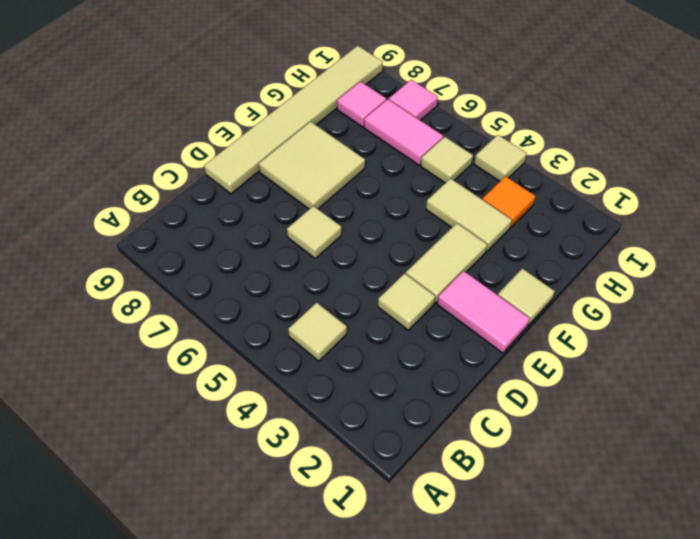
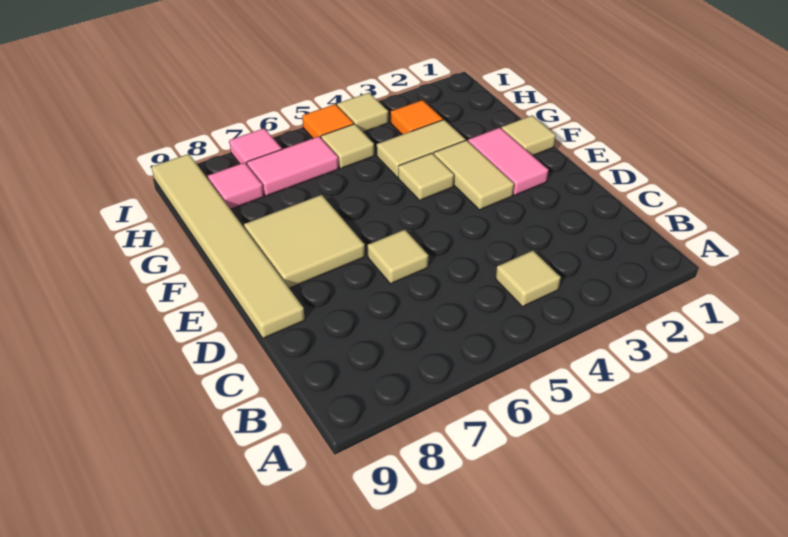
tan tile D3 level 1 -> tan tile F4 level 1
pink tile E1:E2 level 1 -> pink tile E2:F2 level 1
none -> orange tile I5 level 1

